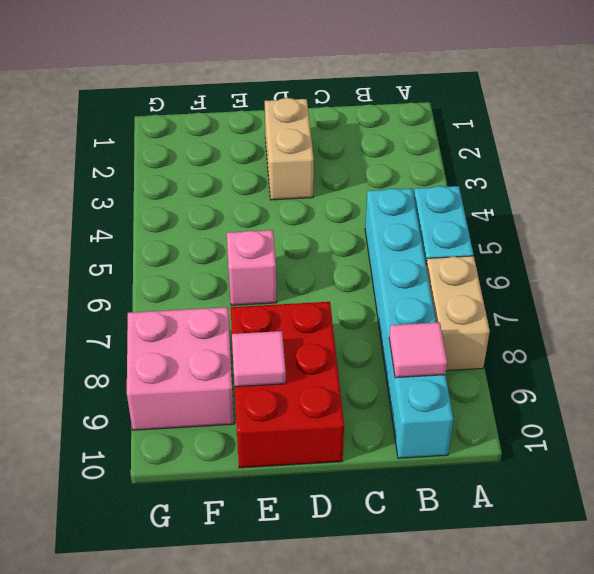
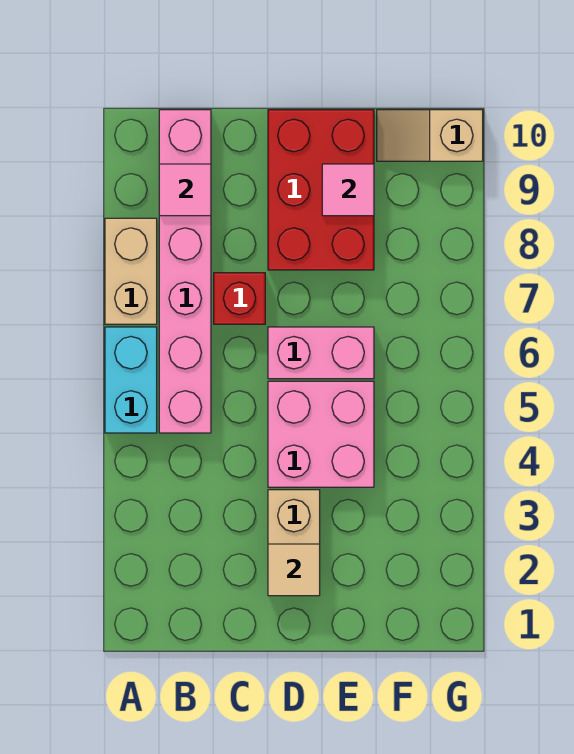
cyan brick B5:B10 level 1 -> pink brick B5:B10 level 1
none -> red brick C7 level 1
none -> tan tile D2 level 2
pink brick E6 level 1 -> pink brick D6:E6 level 1
pink brick F8:G9 level 1 -> pink brick D4:E5 level 1
none -> tan slope F10:G10 level 1 top G

